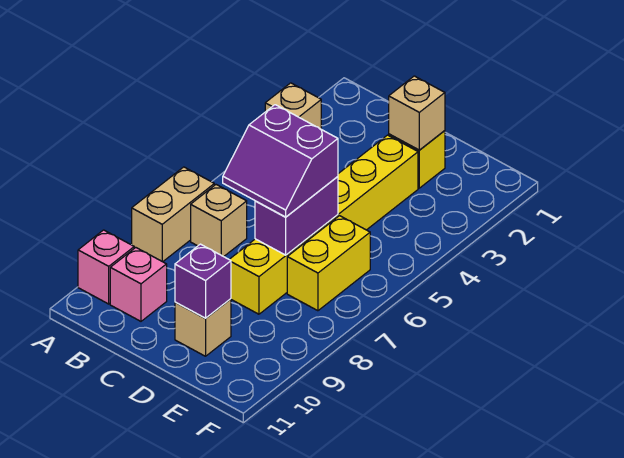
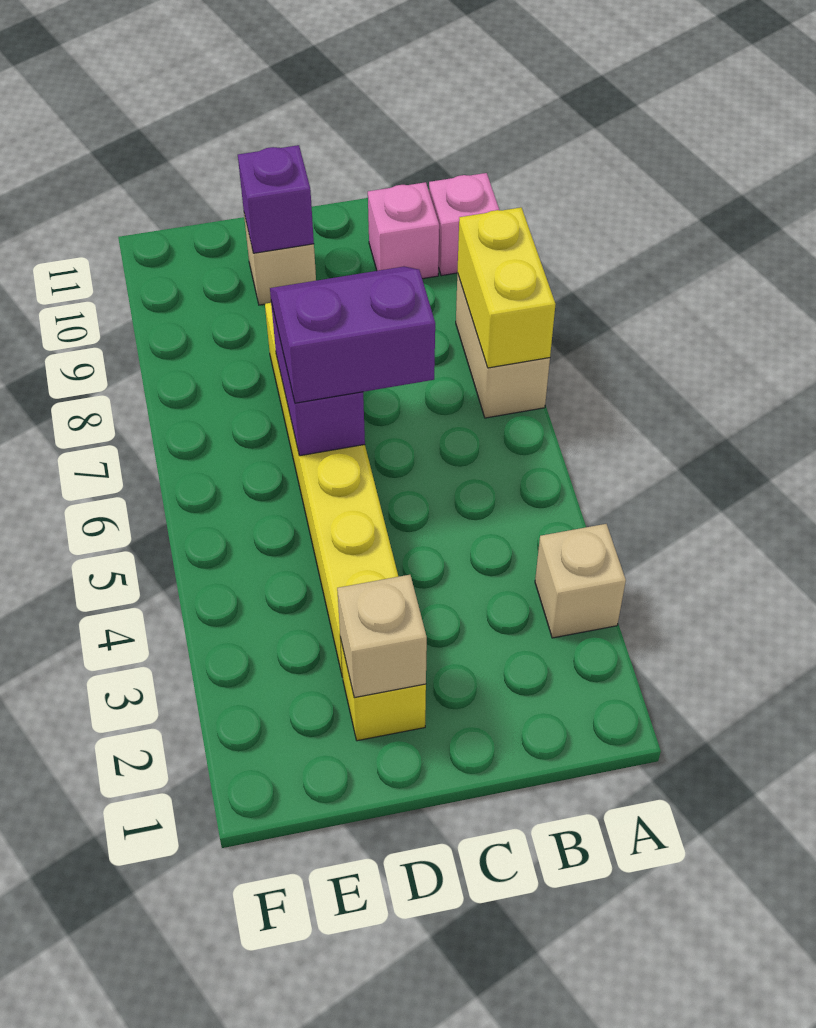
tan brick B7 level 1 -> none
yellow brick E6:E7 level 1 -> yellow brick A7:A8 level 2

